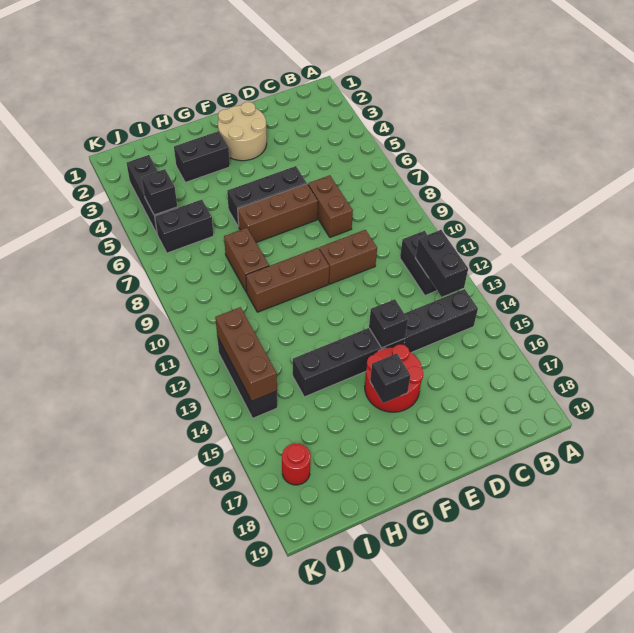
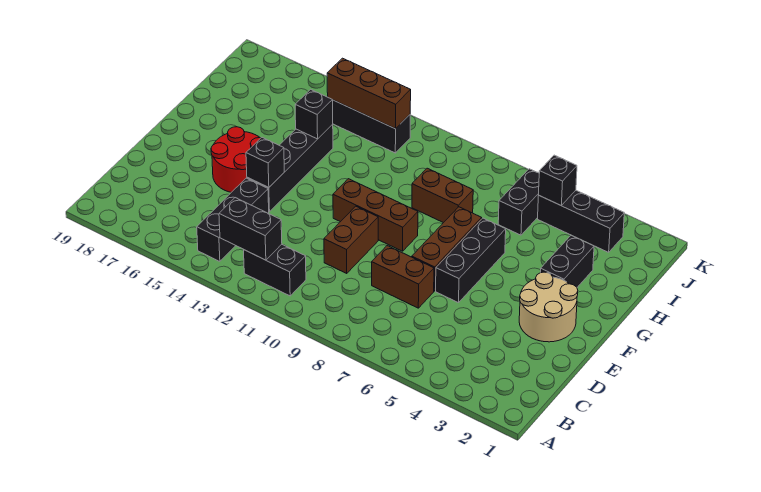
brown brick F10:H10 level 1 -> brown brick F9:F11 level 1
black brick F16 level 2 -> black brick H14 level 2
red round brick J17 level 1 -> none

